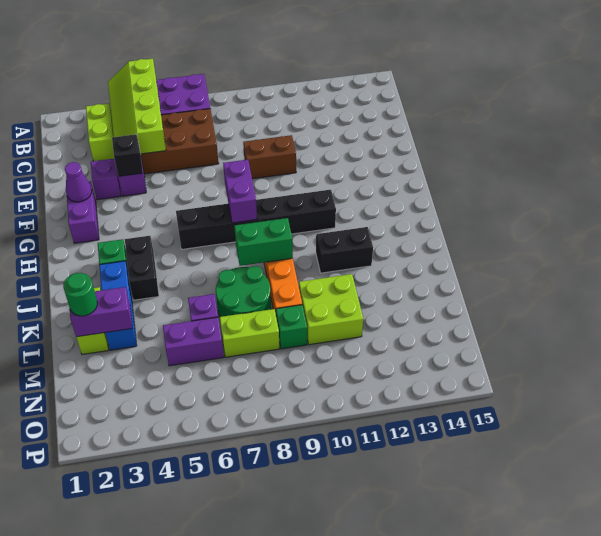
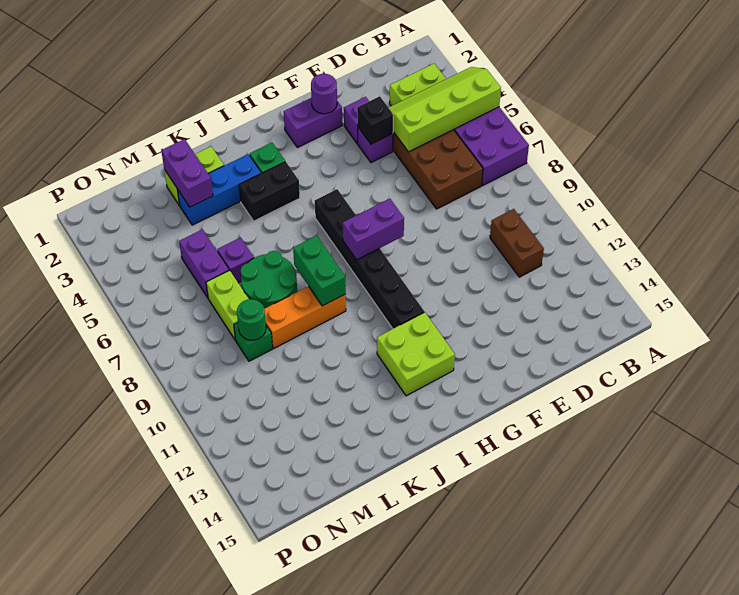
brown brick E9:E10 level 1 -> brown brick C10:C11 level 1
purple cone F2 level 2 -> purple round brick F2 level 2
black brick J11:J12 level 1 -> none
green round brick L2 level 3 -> green round brick M9 level 2
lime brick L10:M11 level 1 -> lime brick H12:I13 level 1

